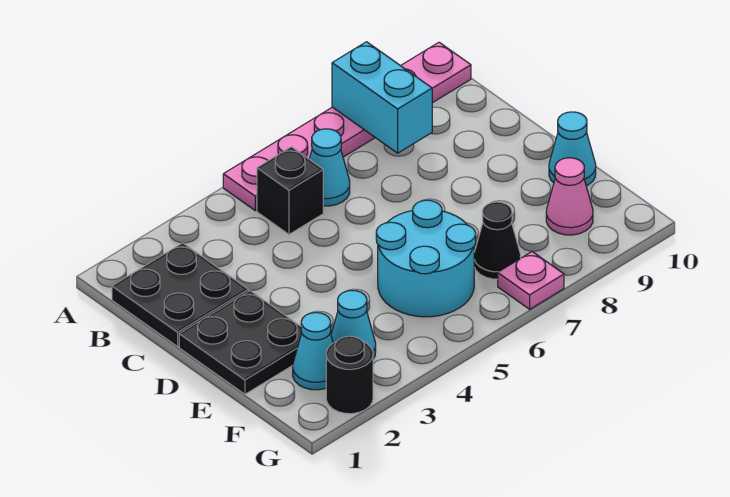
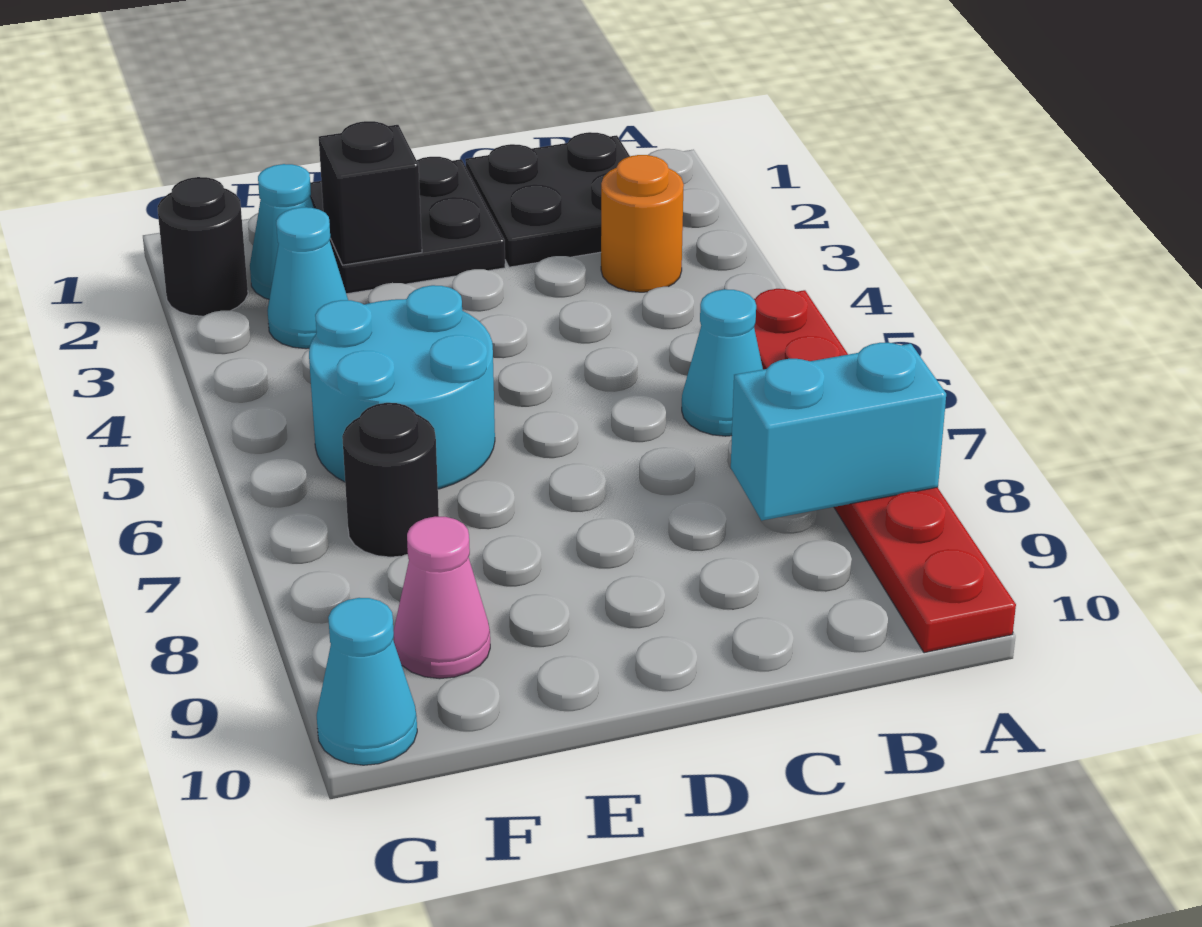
pink plate A5:A10 level 1 -> red plate A5:A10 level 1
none -> orange round brick B3 level 1
black brick B5 level 1 -> black brick E2 level 2
cyan cone E10 level 1 -> cyan cone G10 level 1
black cone F7 level 1 -> black round brick F7 level 1
pink plate G7 level 1 -> none

